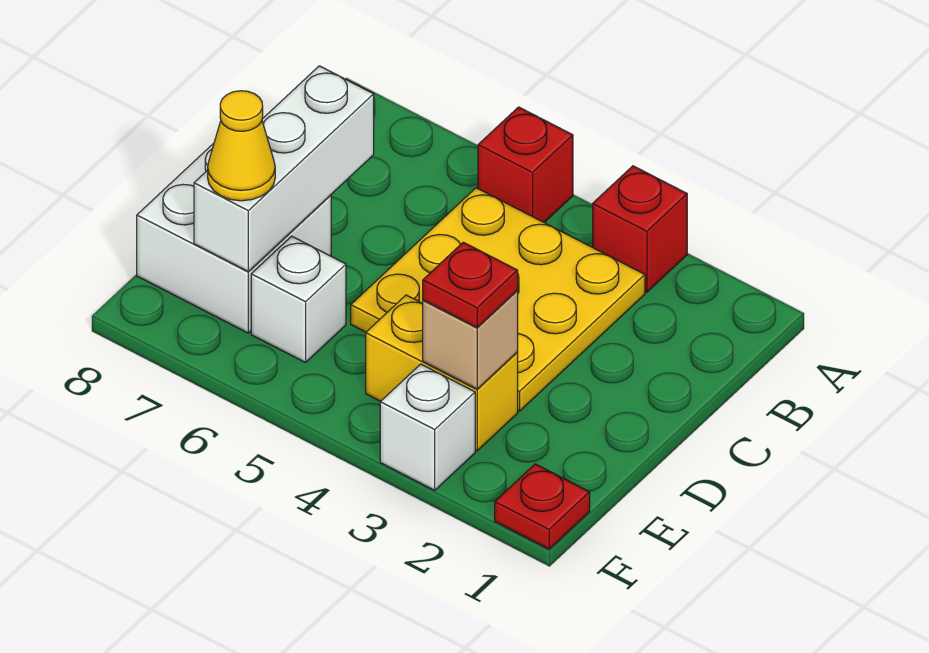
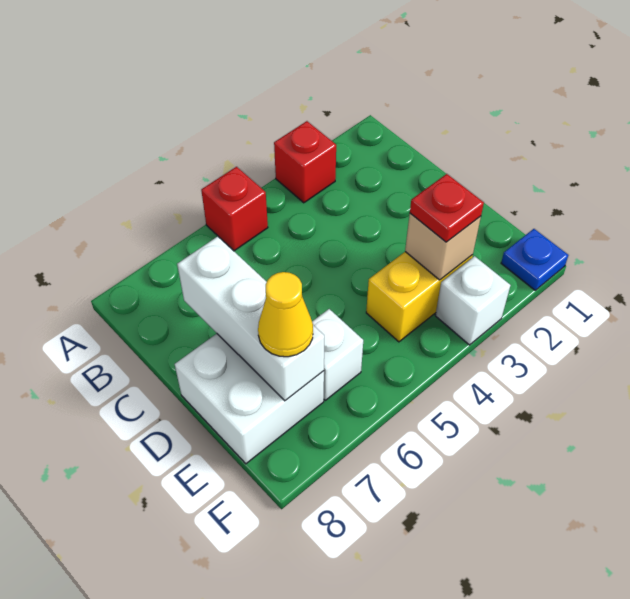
yellow plate B3:D5 level 1 -> none
red plate F1 level 1 -> blue plate F1 level 1

